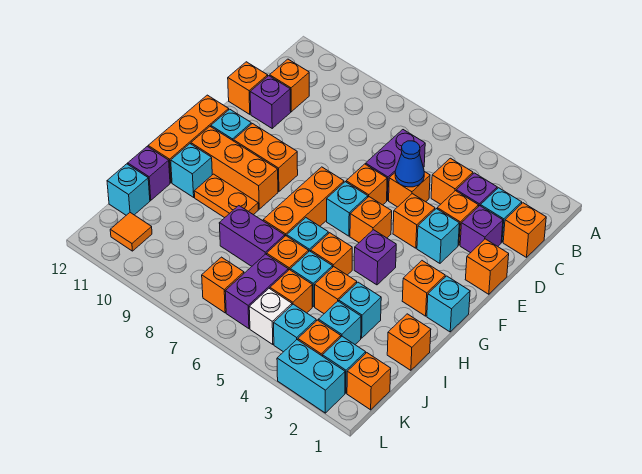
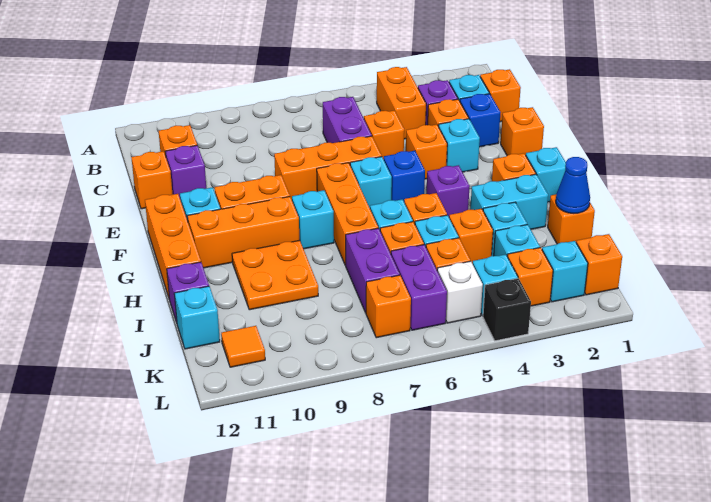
orange brick C4 level 1 -> orange brick B4:C4 level 1
purple brick D2 level 1 -> blue brick D2 level 1
blue cone D5 level 2 -> blue cone I1 level 2
orange brick E6 level 1 -> orange brick E6:E8 level 1
orange brick F5 level 1 -> blue brick F5 level 1
orange plate H9:H10 level 1 -> orange plate H9:I10 level 1
cyan brick H11 level 1 -> cyan brick G8 level 1
purple brick I7:I8 level 1 -> purple brick I7:J7 level 1
cyan brick L2:L3 level 1 -> cyan brick H2:H3 level 1
none -> black brick L4 level 1

